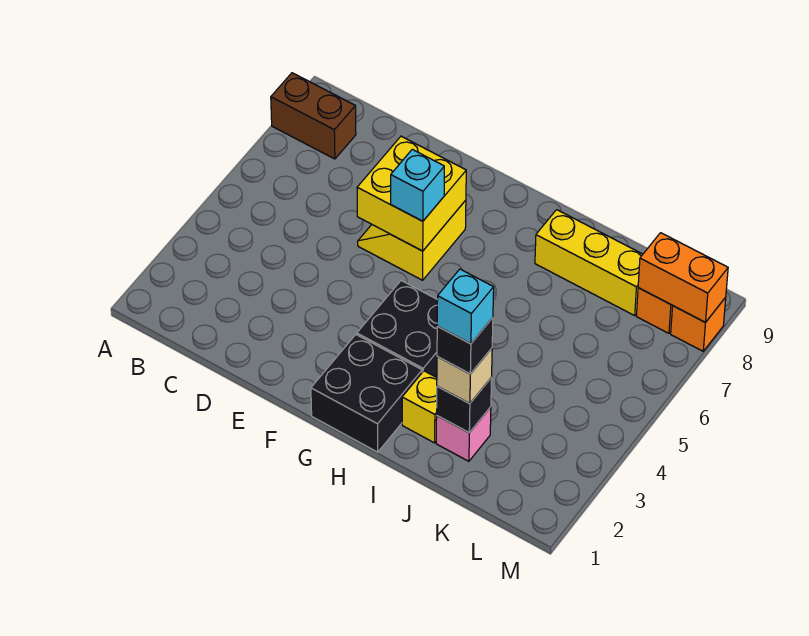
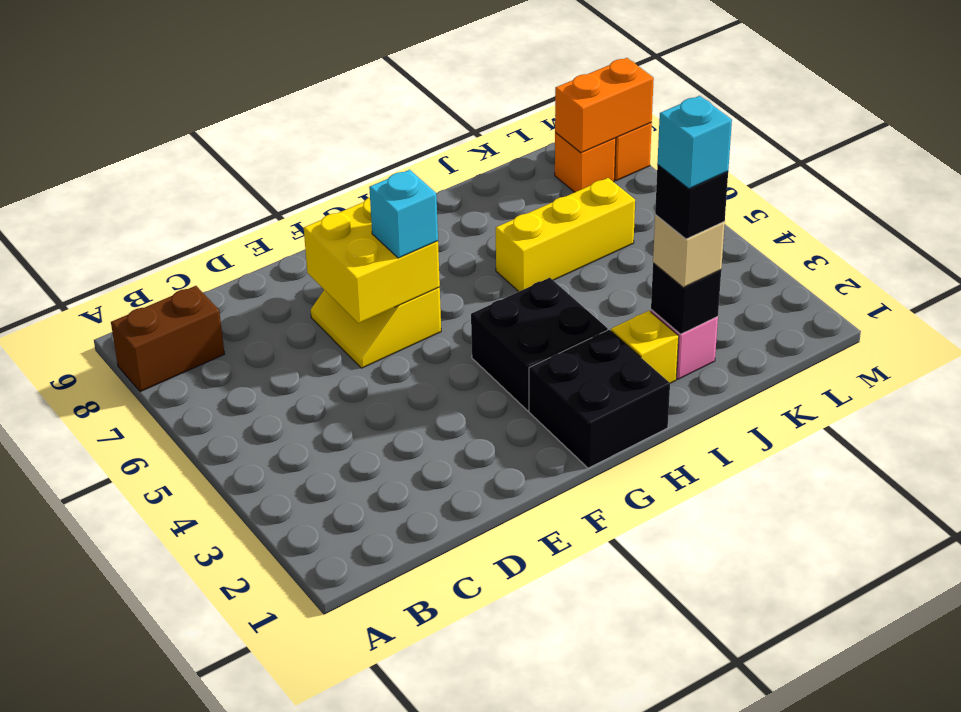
yellow brick I8:K8 level 1 -> yellow brick I6:K6 level 1

